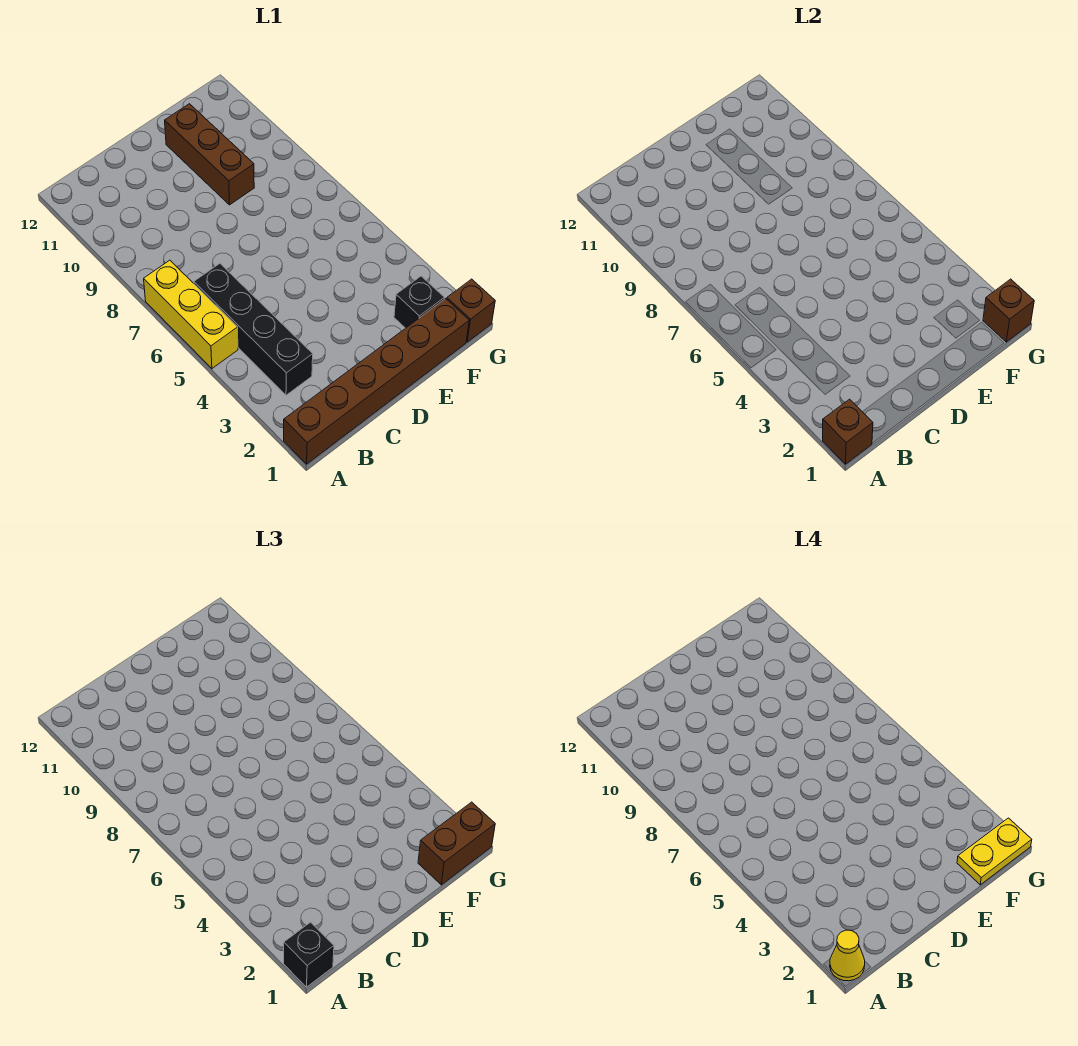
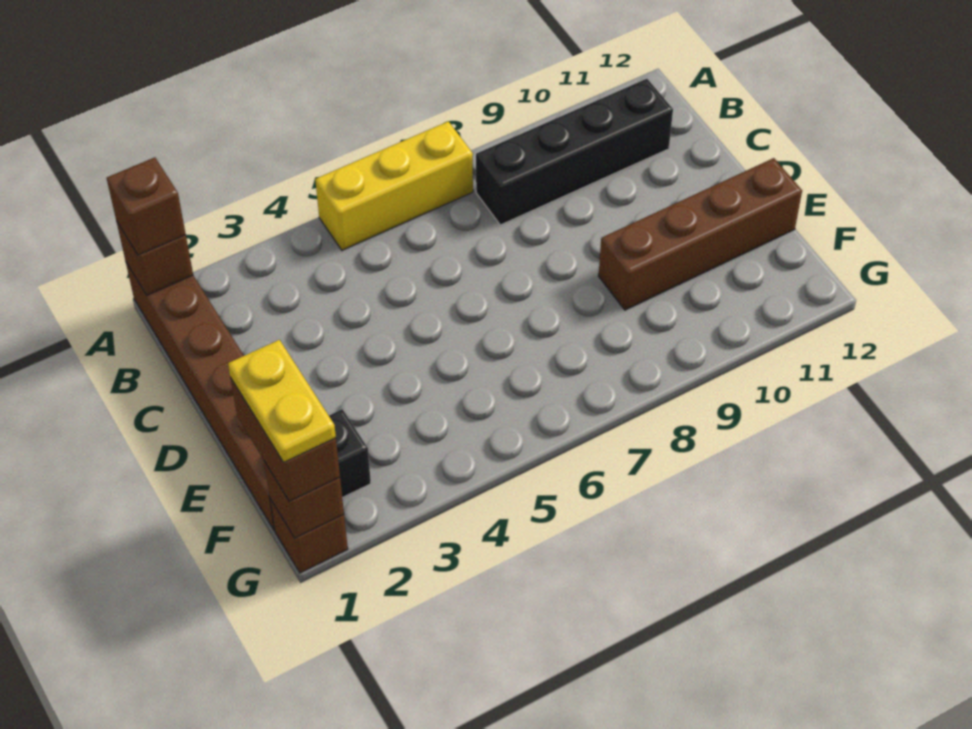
black brick A1 level 3 -> brown brick A1 level 3
yellow cone A1 level 4 -> none
black brick B3:B6 level 1 -> black brick B8:B11 level 1
brown brick E9:E11 level 1 -> brown brick E9:E12 level 1

